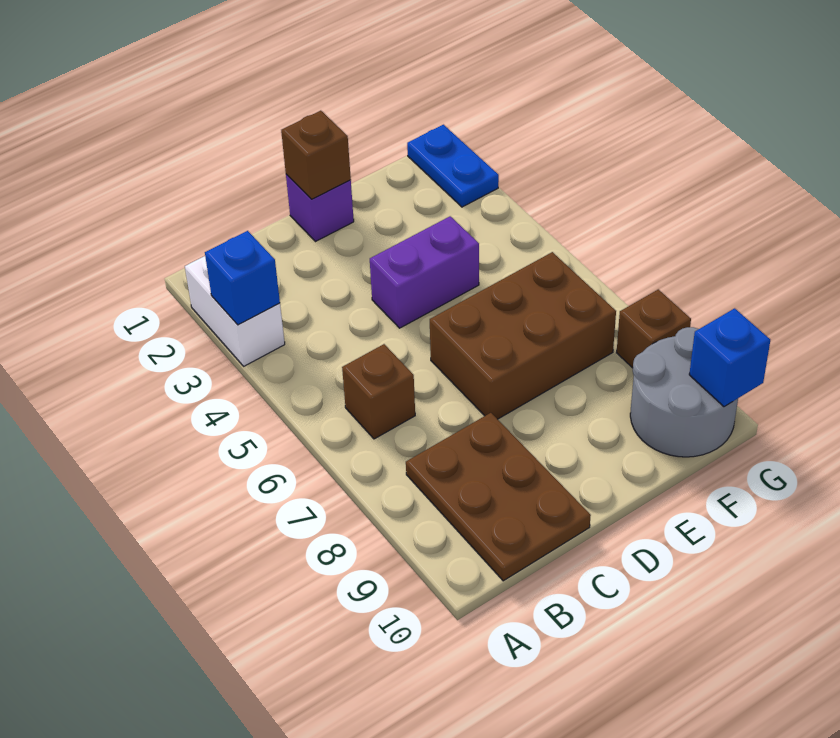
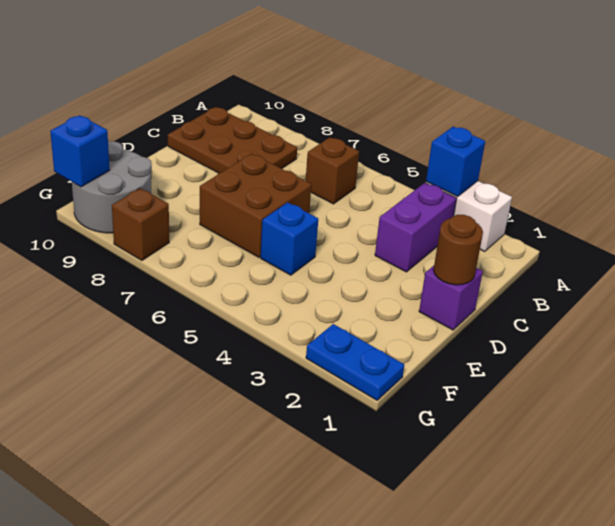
brown brick D1 level 2 -> brown round brick D1 level 2
purple brick D4:E4 level 1 -> purple brick B3:C3 level 1
brown brick D6:F7 level 1 -> brown brick D6:E7 level 1
none -> blue brick E5 level 1

